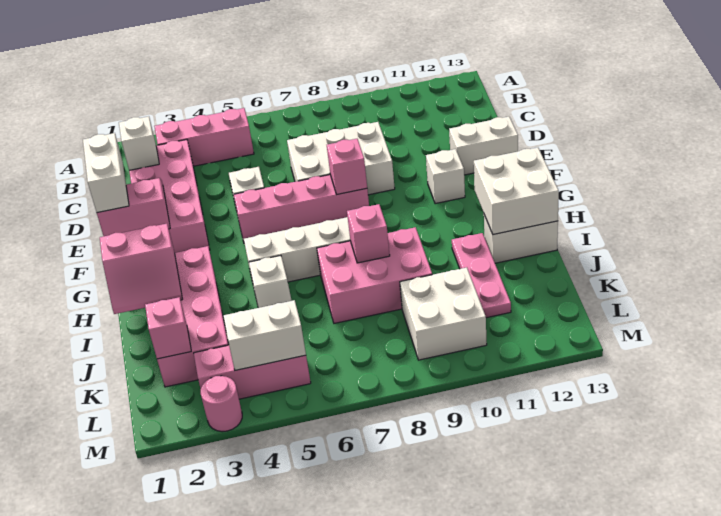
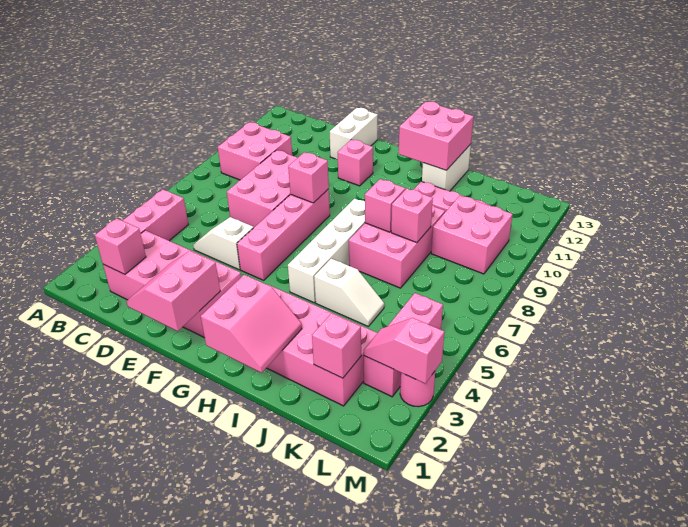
none -> pink brick B9:C10 level 1
white brick C2 level 2 -> pink brick C2 level 2
white brick D7:E9 level 1 -> pink brick D7:E9 level 1
white brick E1:F1 level 3 -> none
white brick F11 level 1 -> pink brick F11 level 1
white brick H12:I13 level 2 -> pink brick H12:I13 level 2
none -> pink brick J8 level 2
white brick K9:L10 level 1 -> pink brick K9:L10 level 1
none -> pink slope L3:M3 level 2 top M
white brick L4:L5 level 2 -> none

